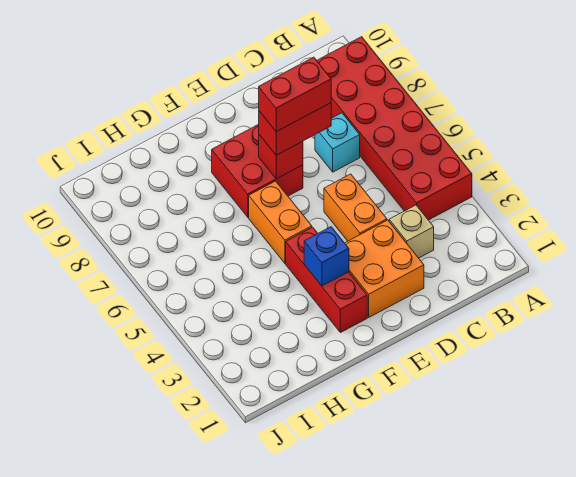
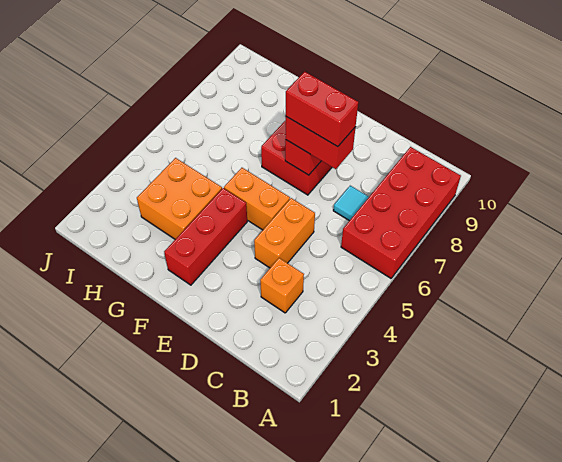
red brick A4:B9 level 1 -> red brick A6:B9 level 1
tan brick C3 level 1 -> orange brick C3 level 1
cyan brick C7 level 1 -> cyan tile C7 level 1
orange brick D2:E3 level 1 -> orange brick G3:H4 level 1
blue brick F3 level 2 -> none
orange brick F5:F6 level 1 -> orange brick E5:F5 level 1

